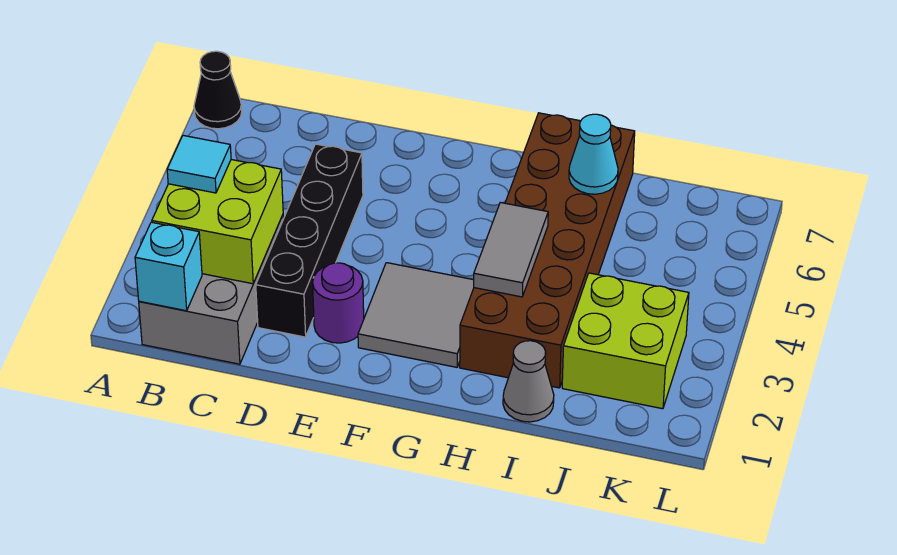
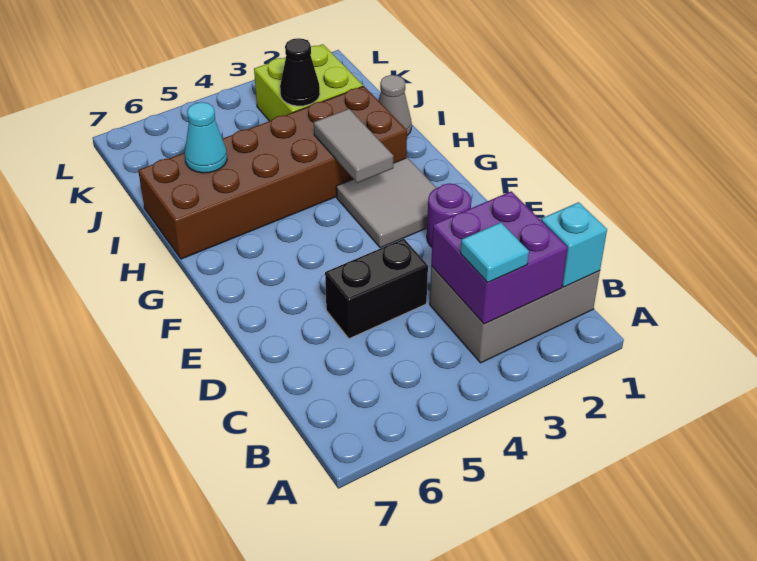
black cone A7 level 1 -> black cone J3 level 2
lime brick B2:C3 level 2 -> purple brick B2:C3 level 2
black brick D2:D5 level 1 -> black brick D4:D5 level 1
grey tile H3:H4 level 2 -> grey tile G3:H3 level 2

